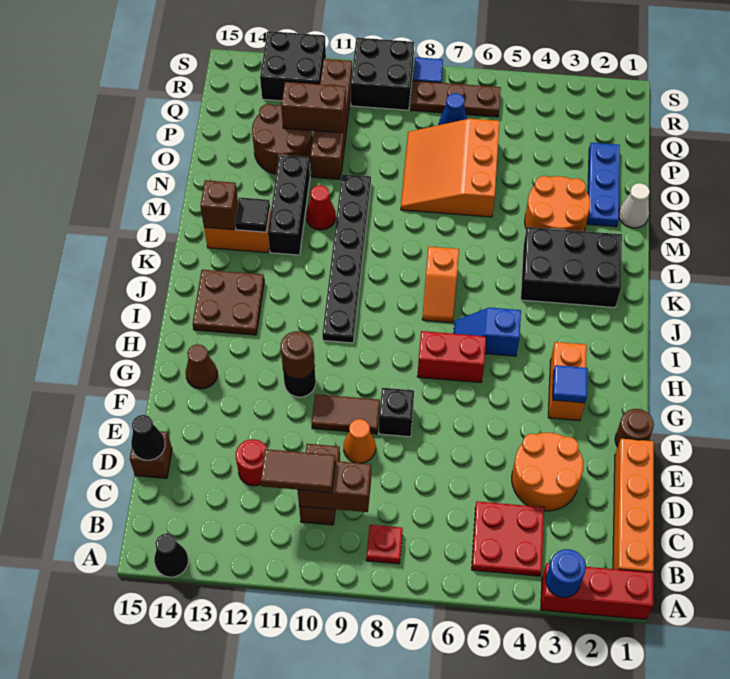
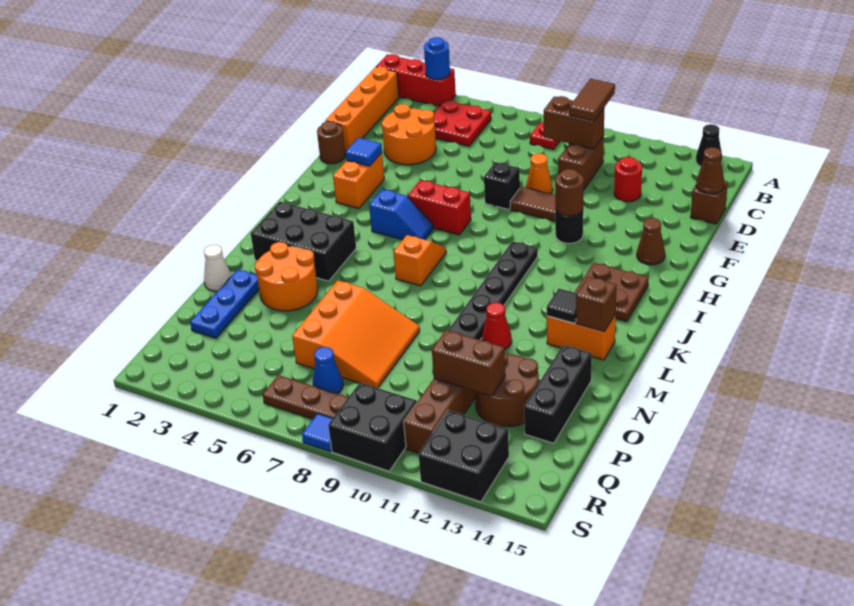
brown tile C10:C11 level 3 -> brown tile B10:C10 level 3
black cone D15 level 2 -> brown cone D15 level 2
black brick L12:N12 level 1 -> black brick N14:P14 level 1

